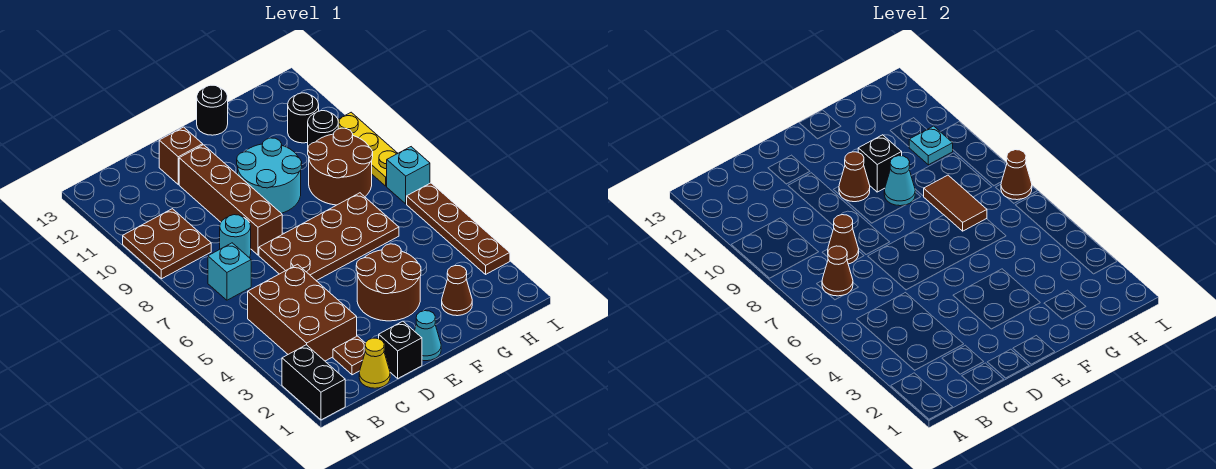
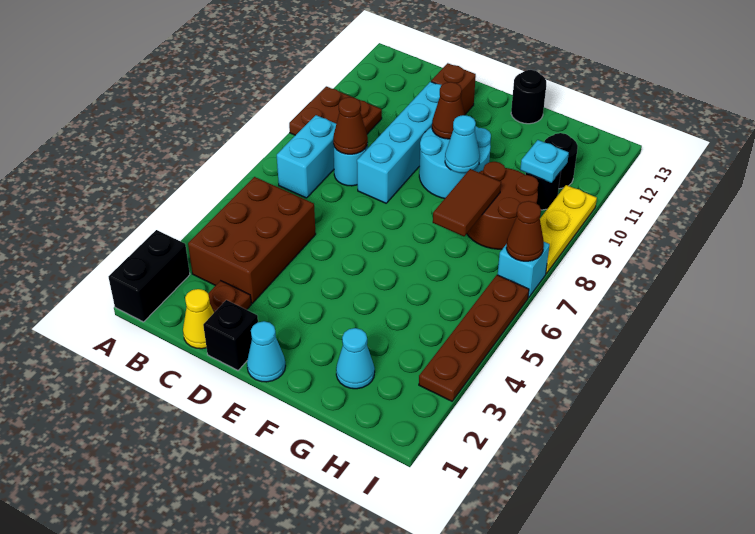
cyan brick B7 level 1 -> cyan brick B7:B8 level 1
brown cone B7 level 2 -> none
brown plate D6:G7 level 1 -> none
brown brick D8:D11 level 1 -> cyan brick D8:D11 level 1
brown round brick E3:F4 level 1 -> none
black brick F10 level 2 -> none
brown cone G2 level 1 -> cyan cone G2 level 1

